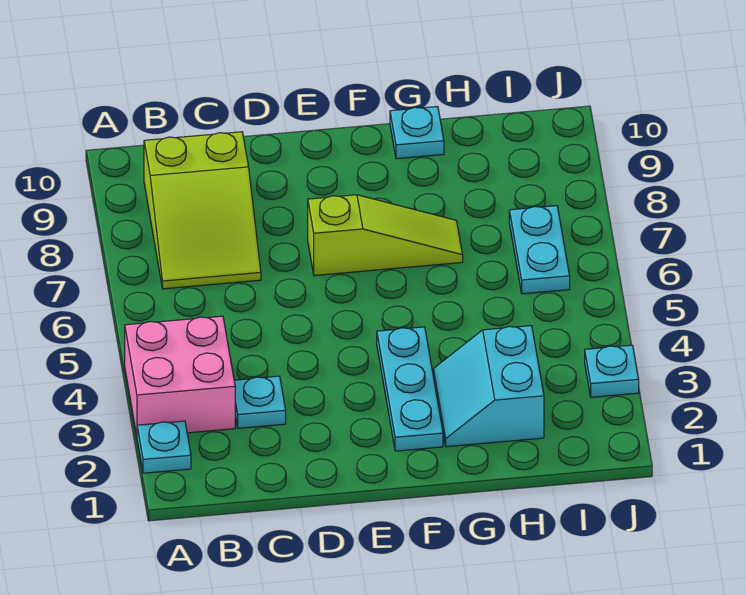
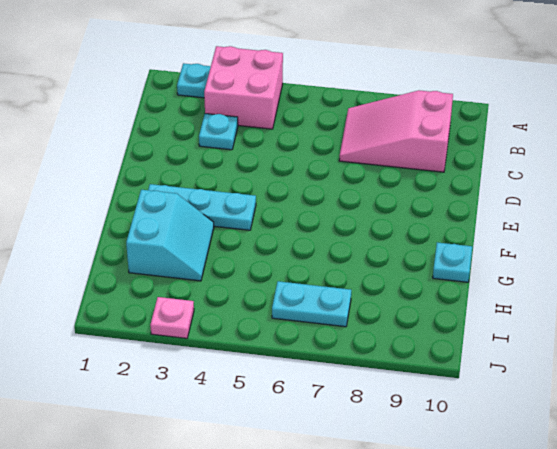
lime slope B7:C9 level 1 top 9 -> pink slope B7:C9 level 1 top 9
lime slope E7:G7 level 1 top E -> none
cyan slope G2:H3 level 1 top H -> cyan slope G2:H3 level 1 top 2
cyan plate J3 level 1 -> pink plate J3 level 1

